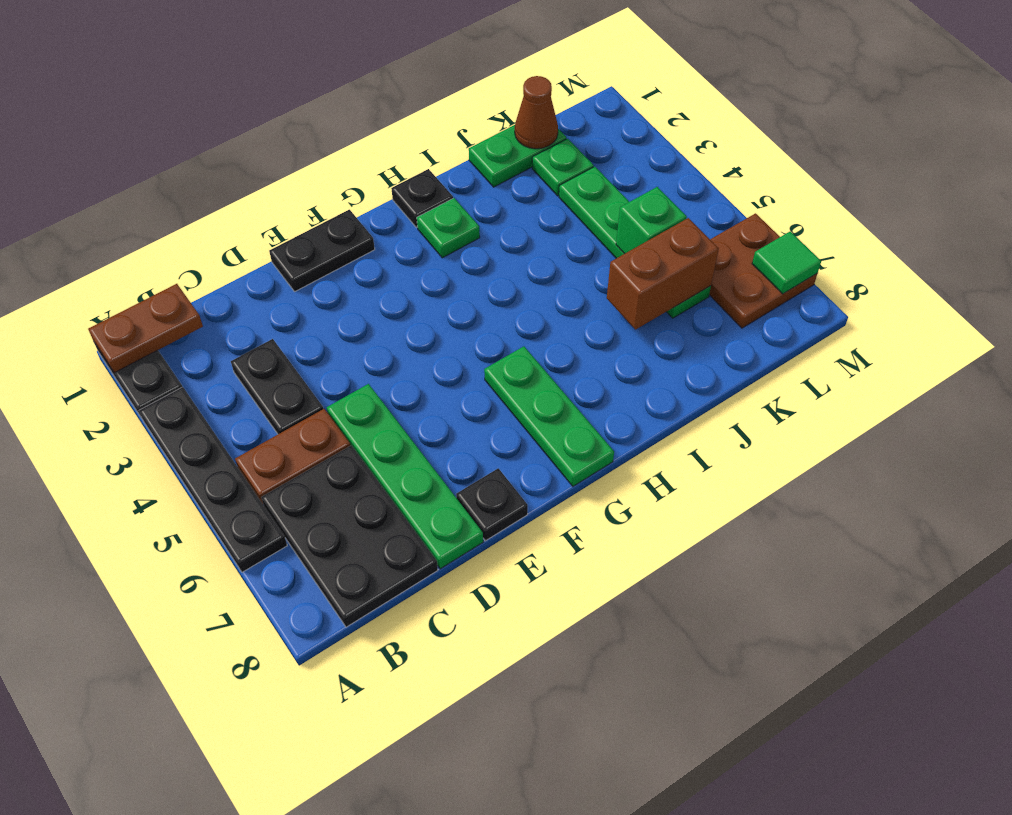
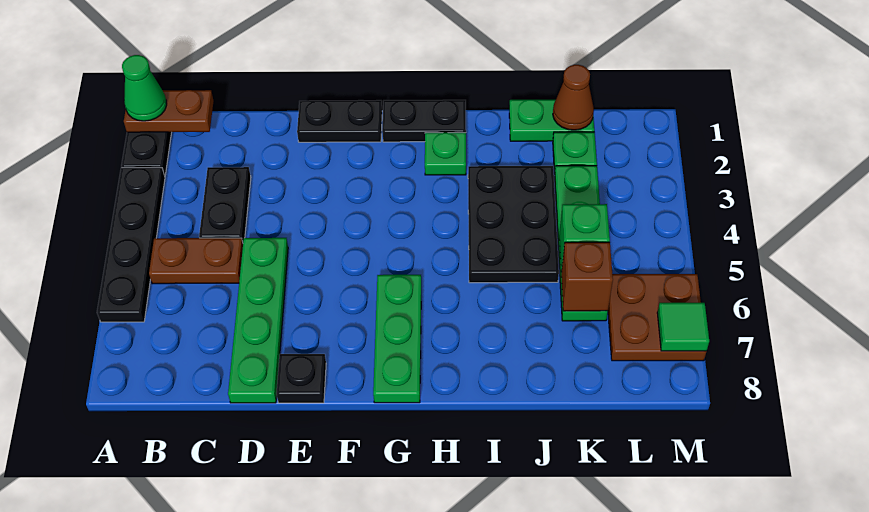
none -> green cone A1 level 3
black plate B6:C8 level 1 -> black plate I3:J5 level 1
black plate H1 level 1 -> black plate G1:H1 level 1
brown brick J6:K6 level 2 -> brown brick K6 level 2

